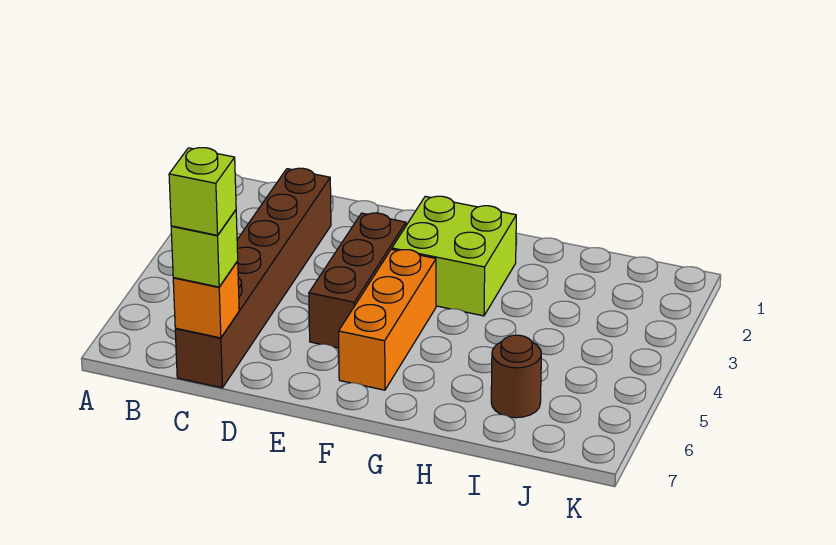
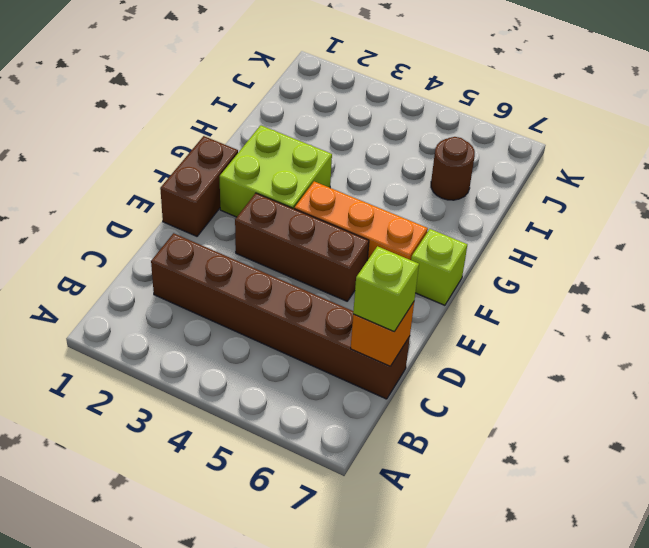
lime brick C7 level 4 -> lime brick F7 level 1
none -> brown brick E1:F1 level 1

